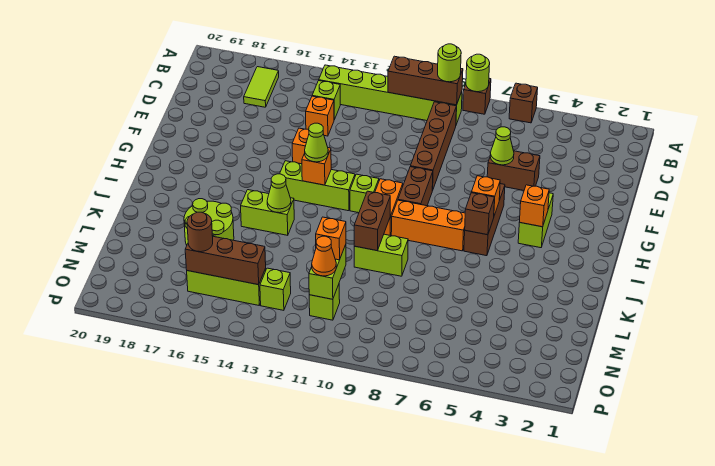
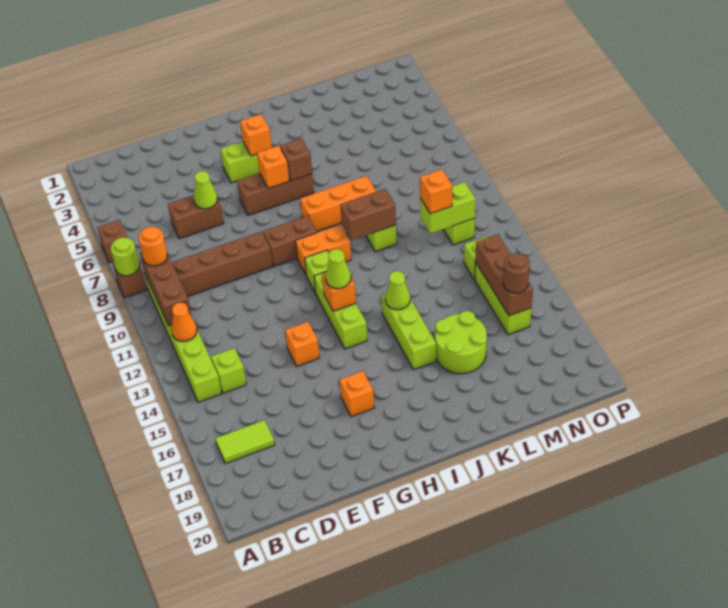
lime round brick B9 level 3 -> orange round brick B9 level 3
orange brick D14 level 1 -> orange brick G17 level 1
brown brick E5:E6 level 1 -> brown brick D6:E6 level 1
orange brick I7:I9 level 1 -> orange brick I8:K8 level 1
lime brick J14:J15 level 1 -> lime brick J14:J16 level 1
orange cone N11 level 3 -> orange cone B12 level 2

